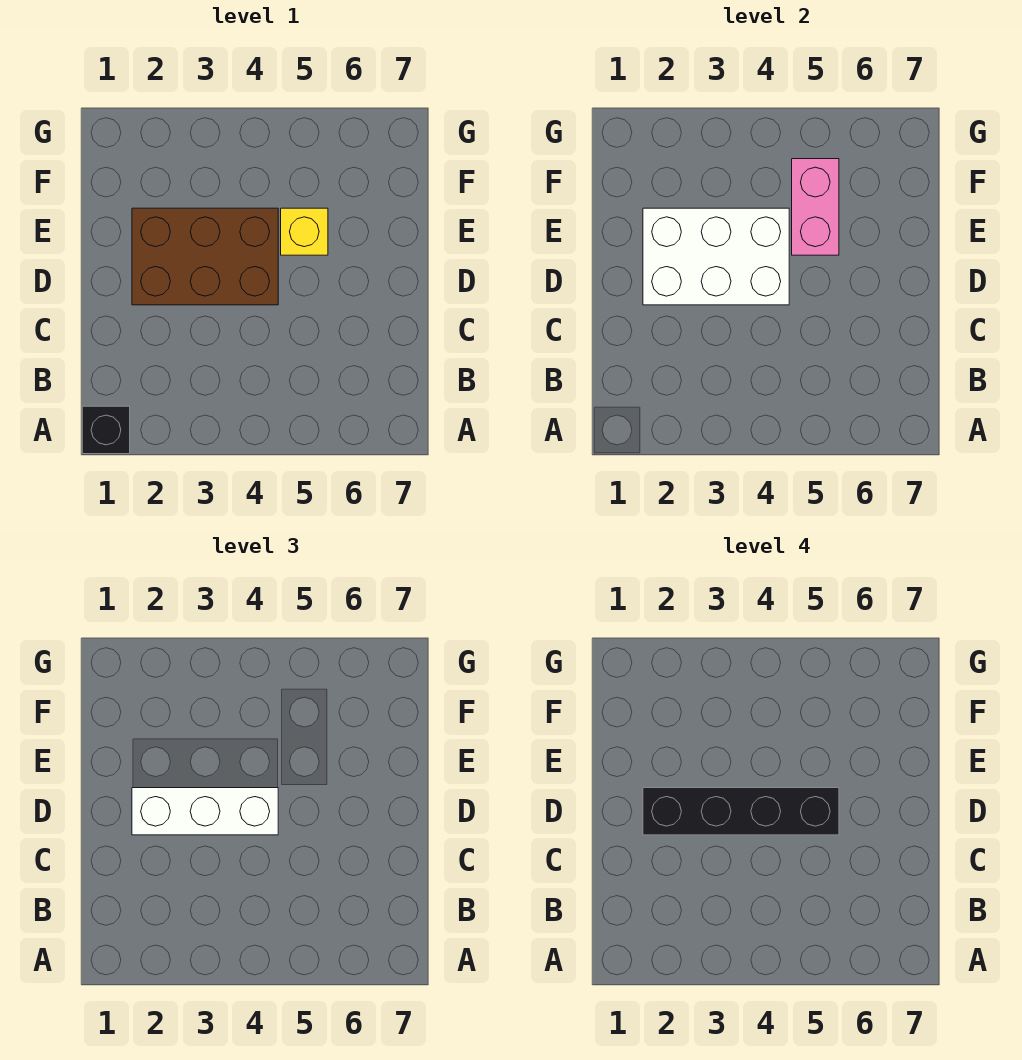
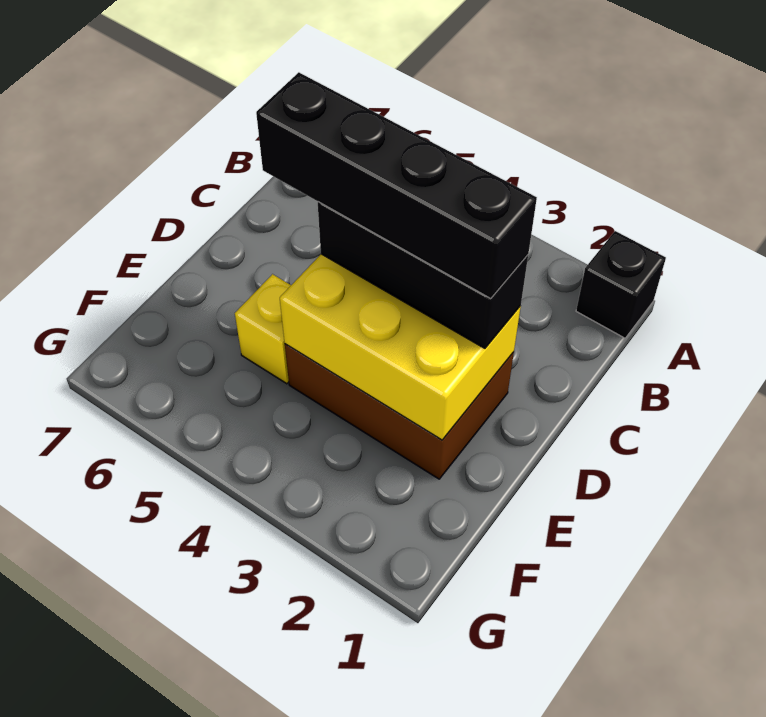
white brick D2:E4 level 2 -> yellow brick D2:E4 level 2
white brick D2:D4 level 3 -> black brick D2:D4 level 3
pink brick E5:F5 level 2 -> none

